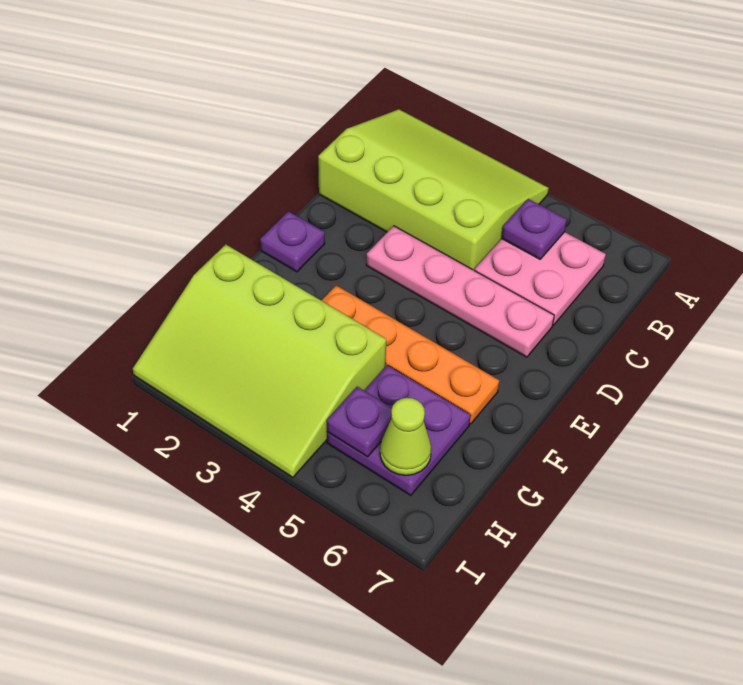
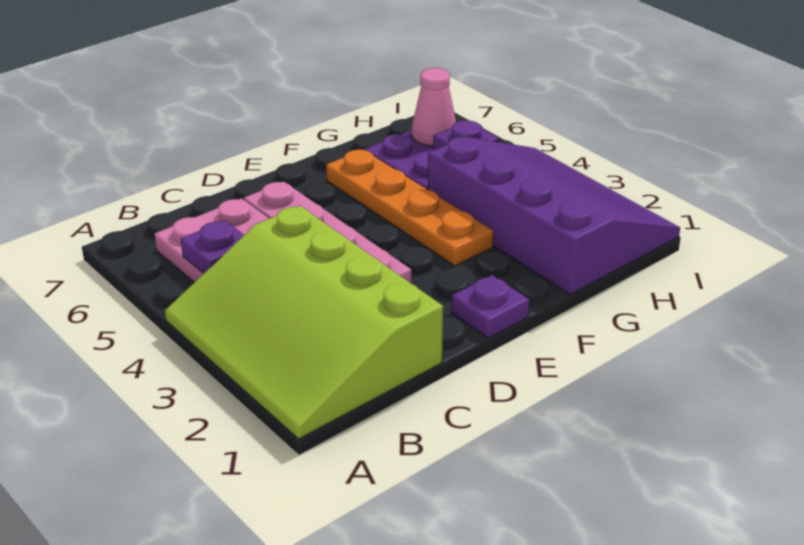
lime slope G1:I4 level 1 top G -> purple slope G1:I4 level 1 top G
lime cone H6 level 2 -> pink cone H6 level 2

